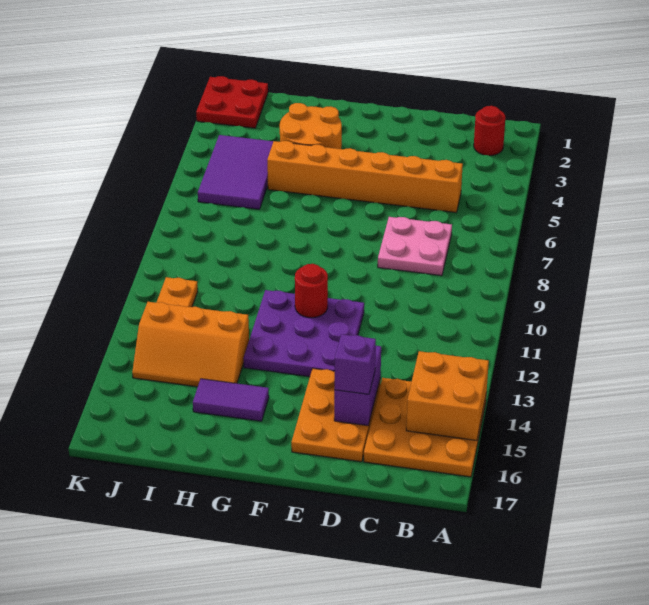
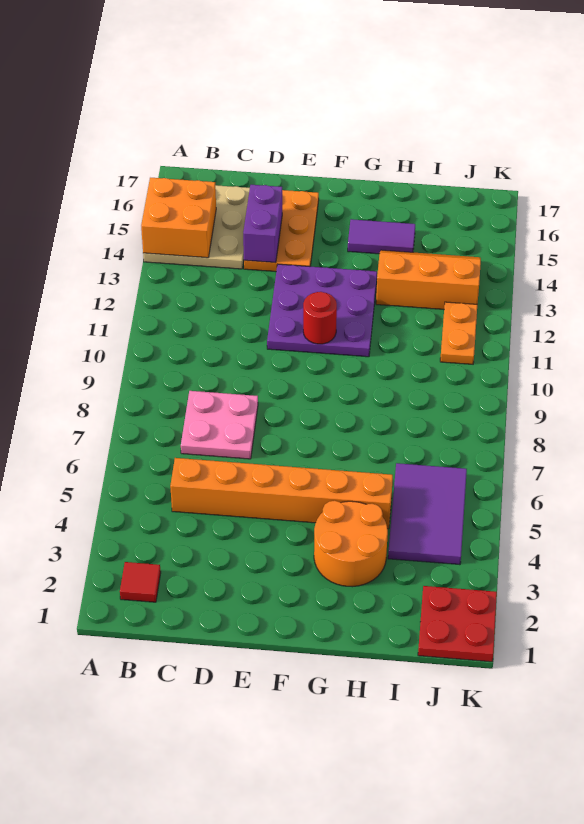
orange plate A14:C16 level 1 -> tan plate A14:C16 level 1
red round brick B2 level 1 -> red tile B2 level 1
purple brick D15 level 3 -> none

